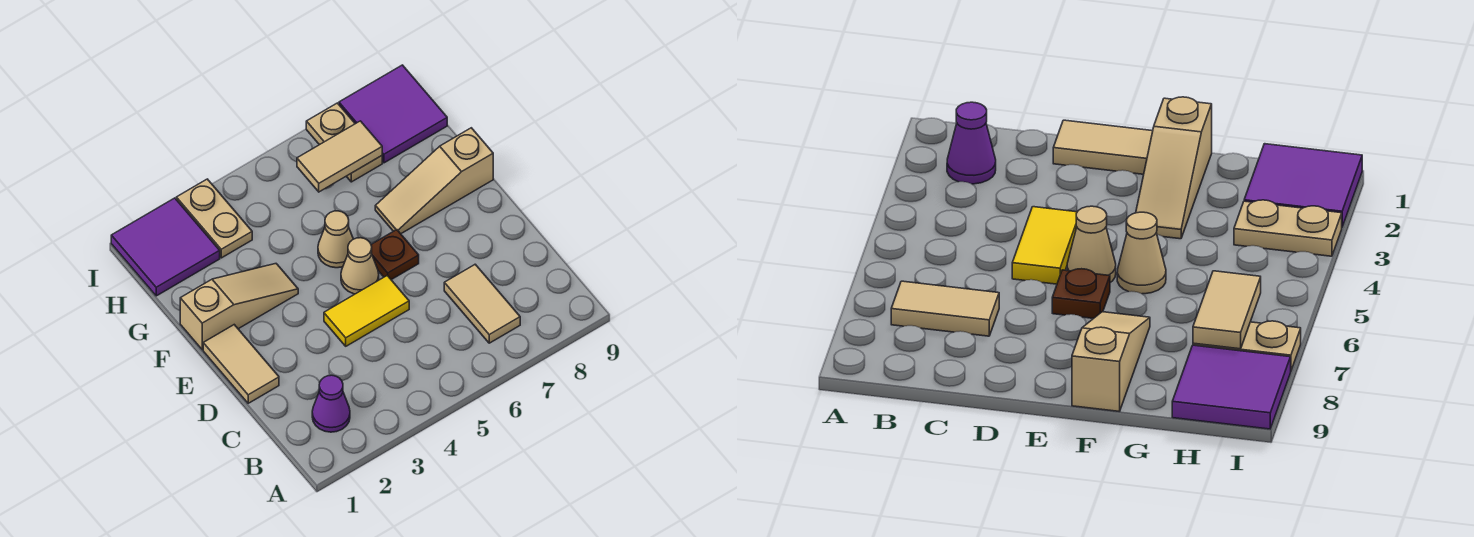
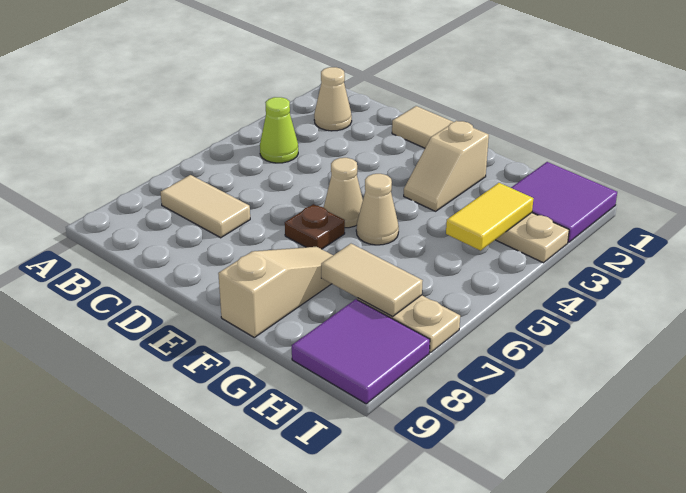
purple cone B2 level 1 -> tan cone B2 level 1
none -> lime cone B4 level 1
yellow tile D4:D5 level 1 -> yellow tile H3:H4 level 2
tan slope F1:F3 level 1 top 1 -> tan slope F2:F3 level 1 top 2
tan tile H6:H7 level 2 -> tan tile G7:H7 level 2

